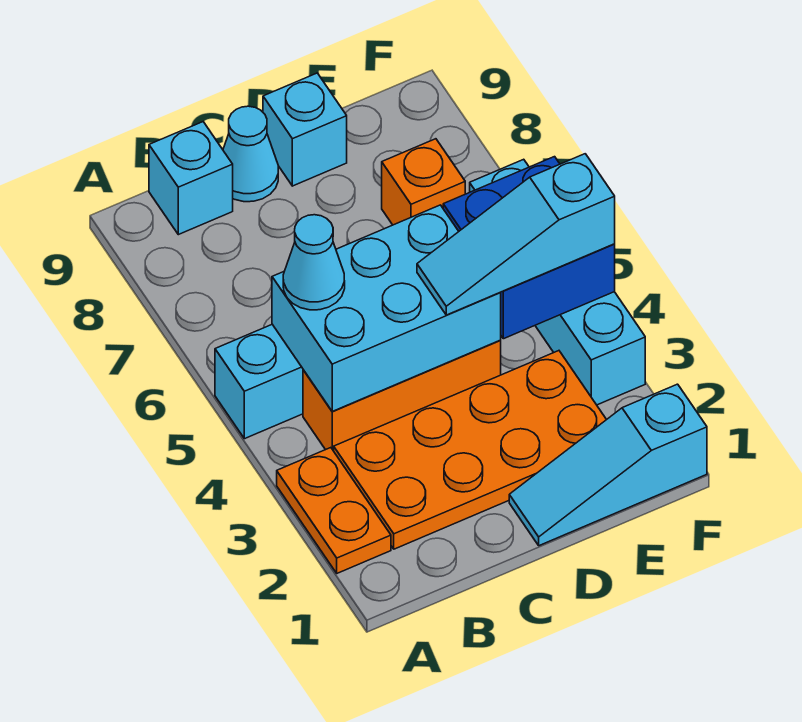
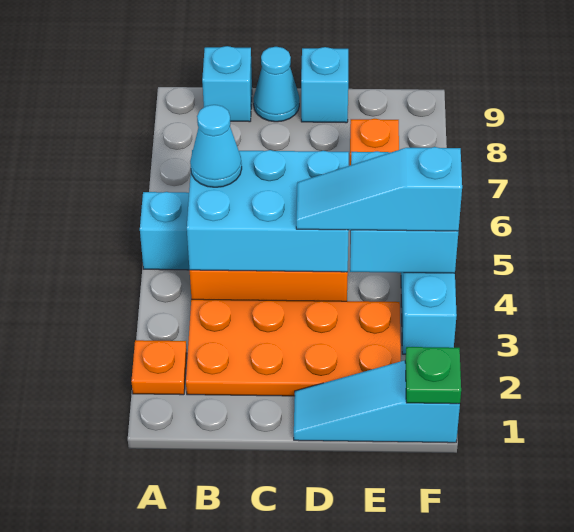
orange plate A2:A3 level 1 -> orange plate A2 level 1
blue brick E4:F5 level 2 -> cyan brick E4:F5 level 2
none -> green plate F1 level 2

